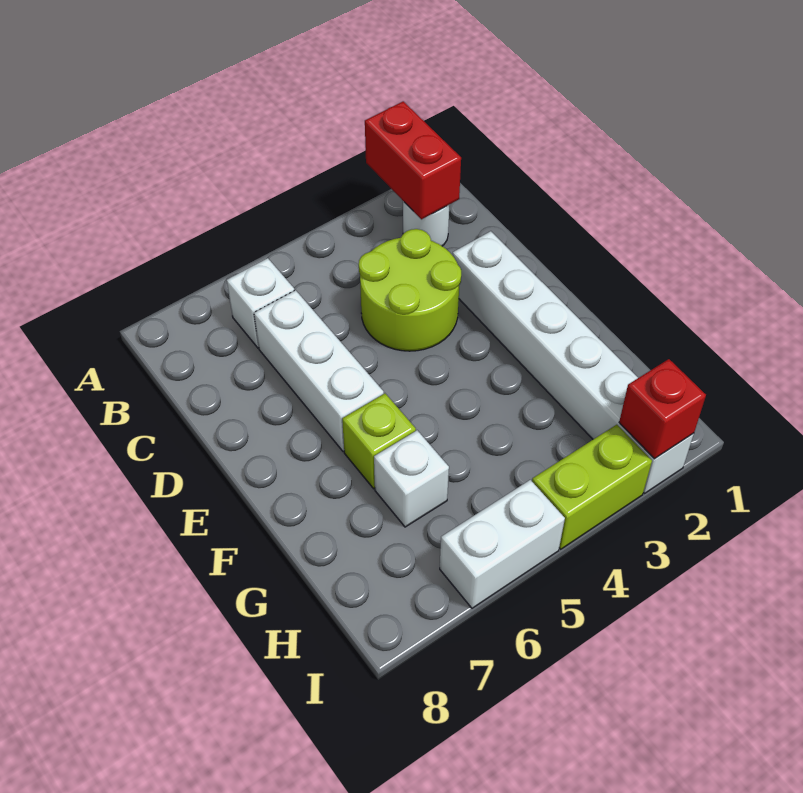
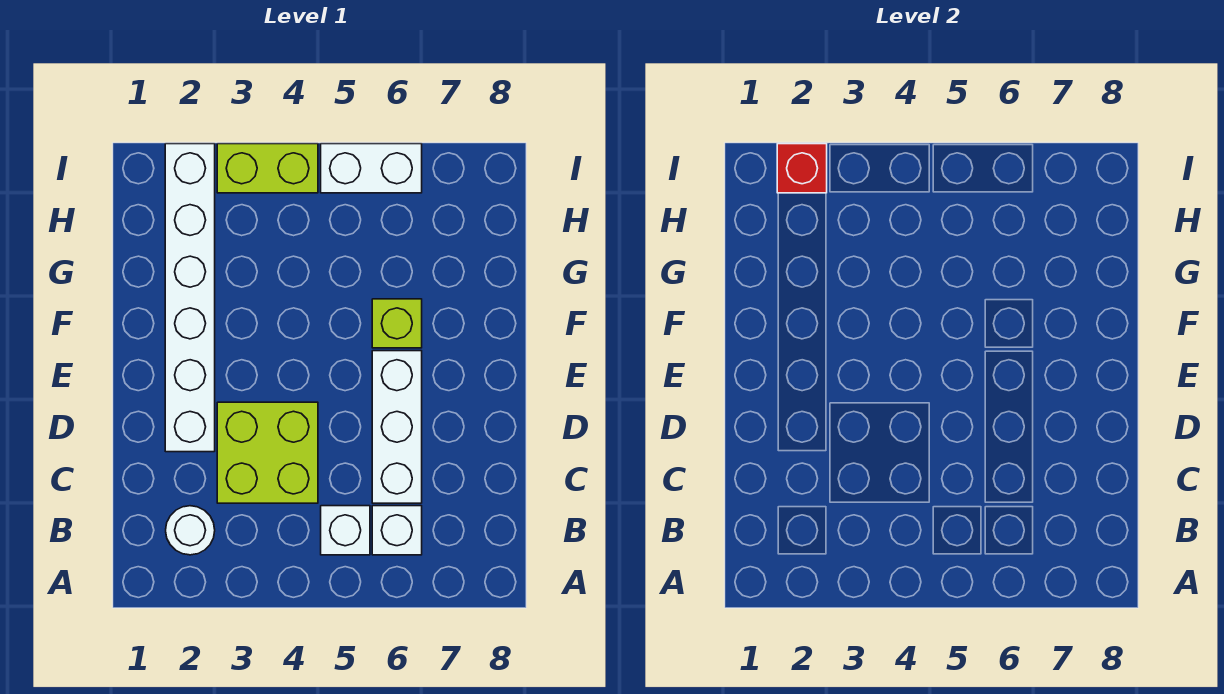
red brick A2:B2 level 2 -> none
lime round brick C3:D4 level 1 -> lime brick C3:D4 level 1
white brick G6 level 1 -> white brick B5 level 1

